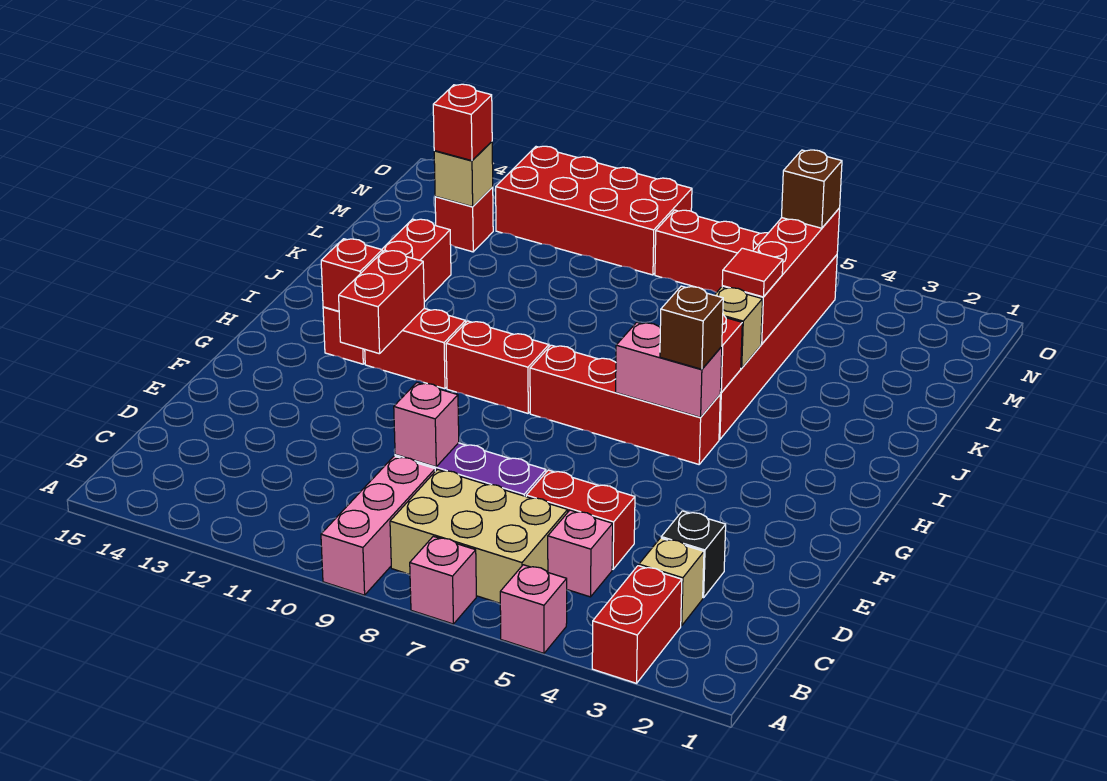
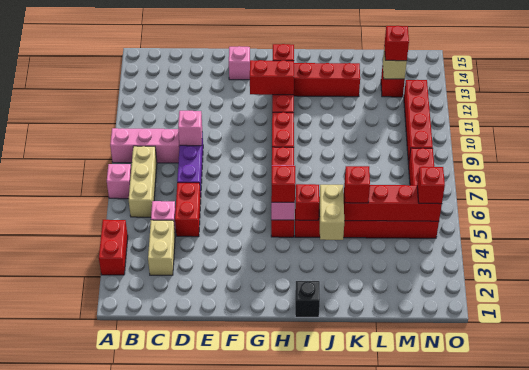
red brick A3:B3 level 1 -> red brick A3:A4 level 1
pink brick A5 level 1 -> pink brick F14 level 1
tan brick B6:C8 level 1 -> tan brick B6:B8 level 1
tan brick C3 level 1 -> tan brick C3:C4 level 1
black brick D3 level 1 -> black brick I1 level 1
brown brick H5 level 3 -> red brick H5 level 3
tan brick J5 level 2 -> tan brick J4:J5 level 2
red tile K5 level 3 -> red brick K5 level 3
brown brick N5 level 3 -> red brick N5 level 3
red brick N9:O12 level 1 -> red brick N9:N12 level 1

